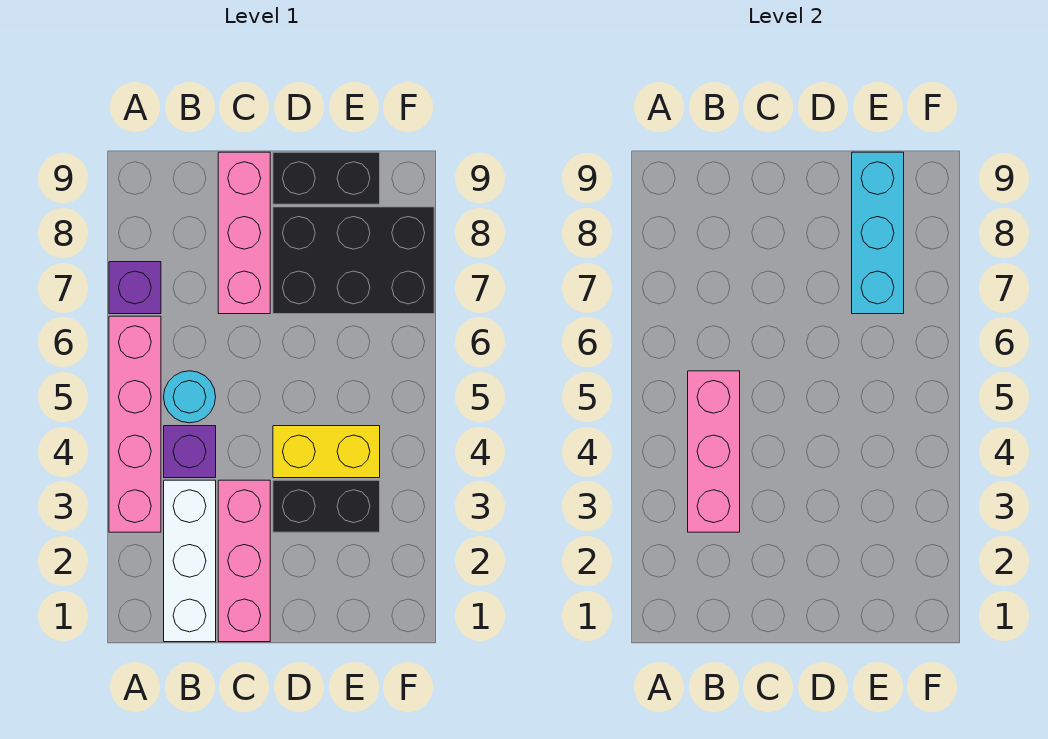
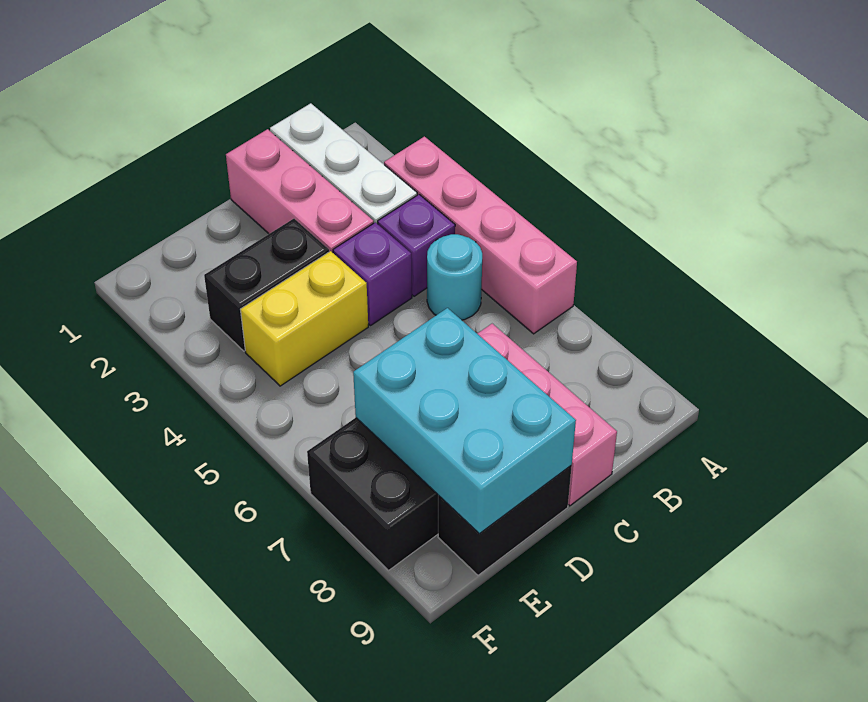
purple brick A7 level 1 -> purple brick C4 level 1
pink brick B3:B5 level 2 -> none
cyan brick E7:E9 level 2 -> cyan brick D7:E9 level 2

